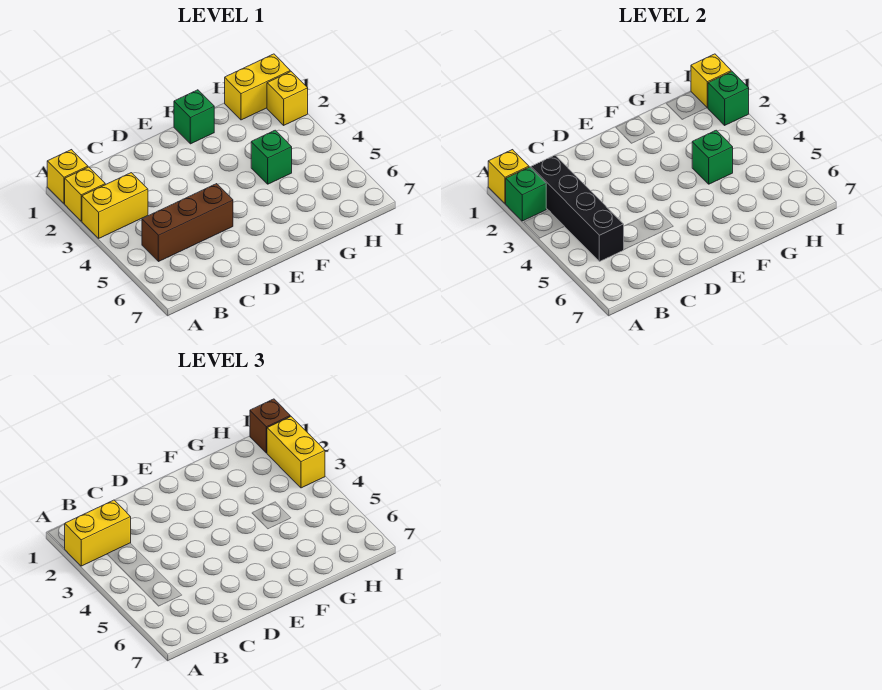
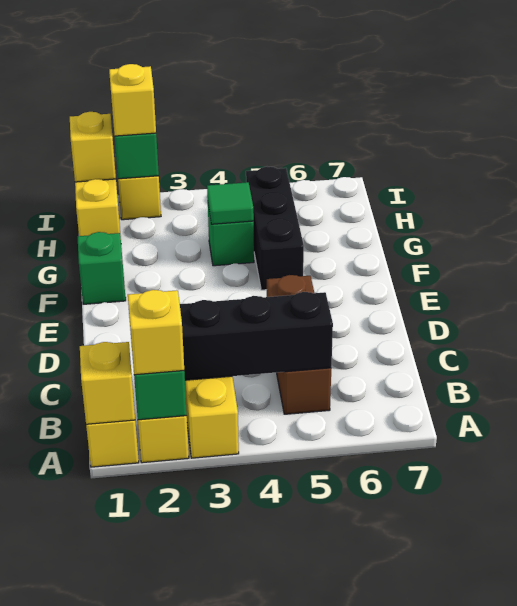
yellow brick A2:B2 level 3 -> yellow brick A2 level 3
none -> black brick F5:H5 level 1
green brick G4 level 2 -> green tile G4 level 2
brown brick I1 level 3 -> none
yellow brick I2:I3 level 3 -> yellow brick I2 level 3

